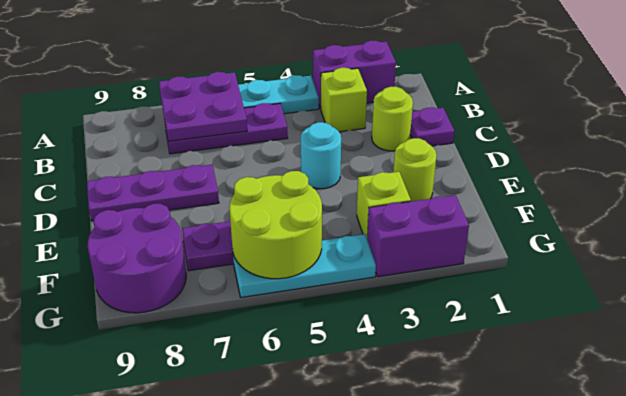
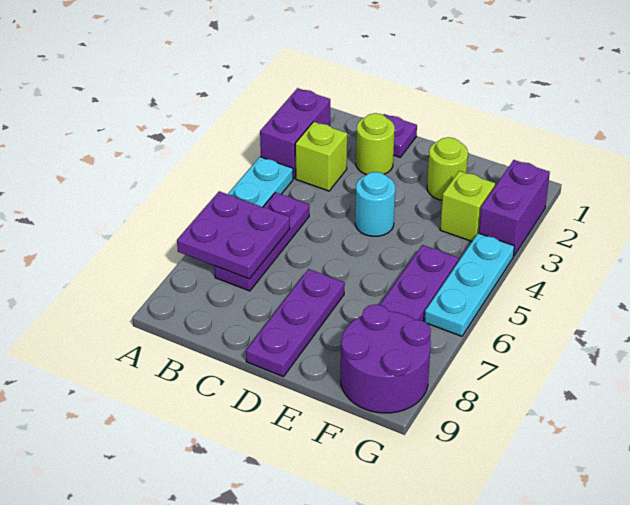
lime round brick F5:G6 level 2 -> none

